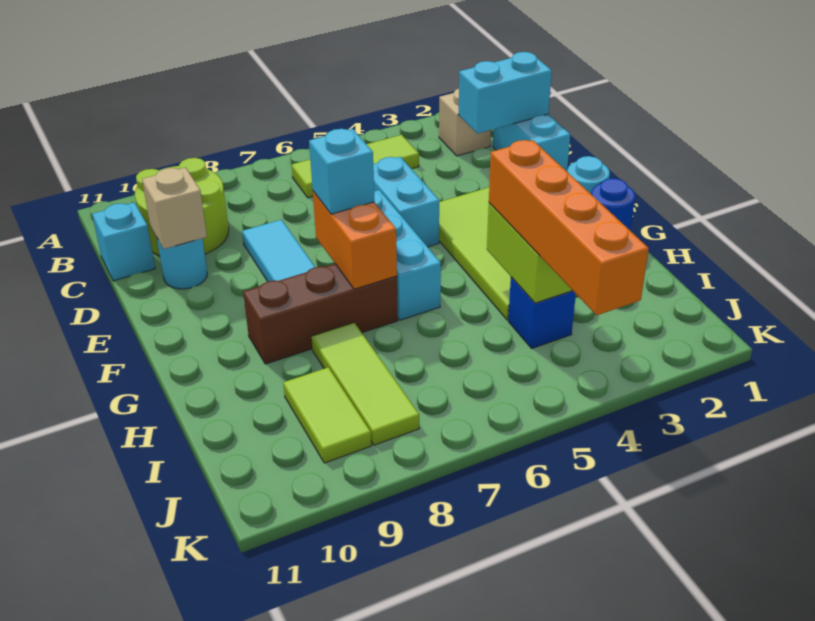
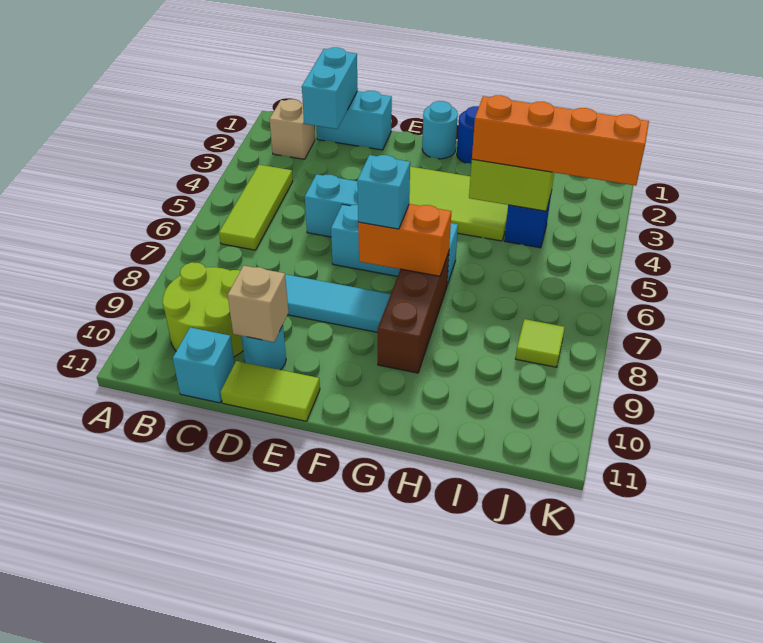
lime tile H8:J8 level 1 -> lime tile J8 level 1
lime tile I9:J9 level 1 -> lime tile D11:E11 level 1

